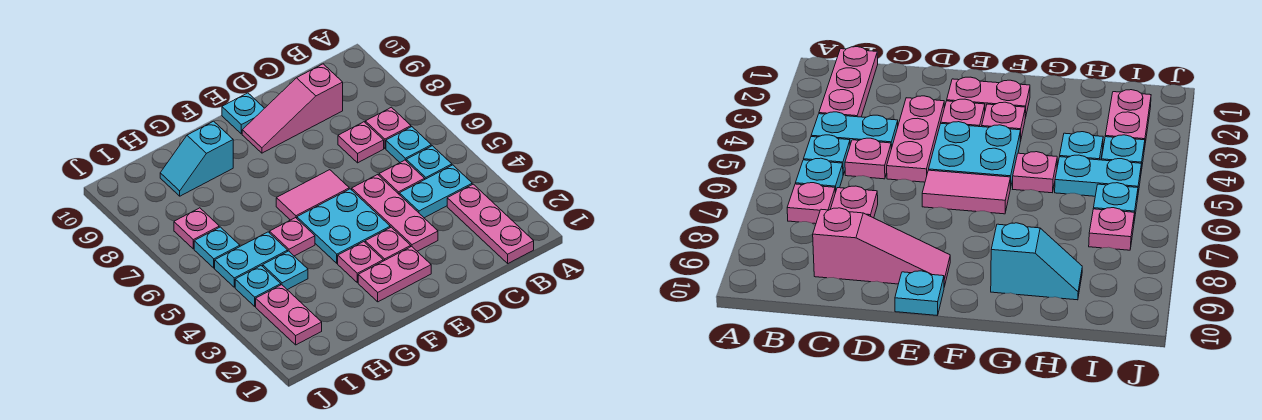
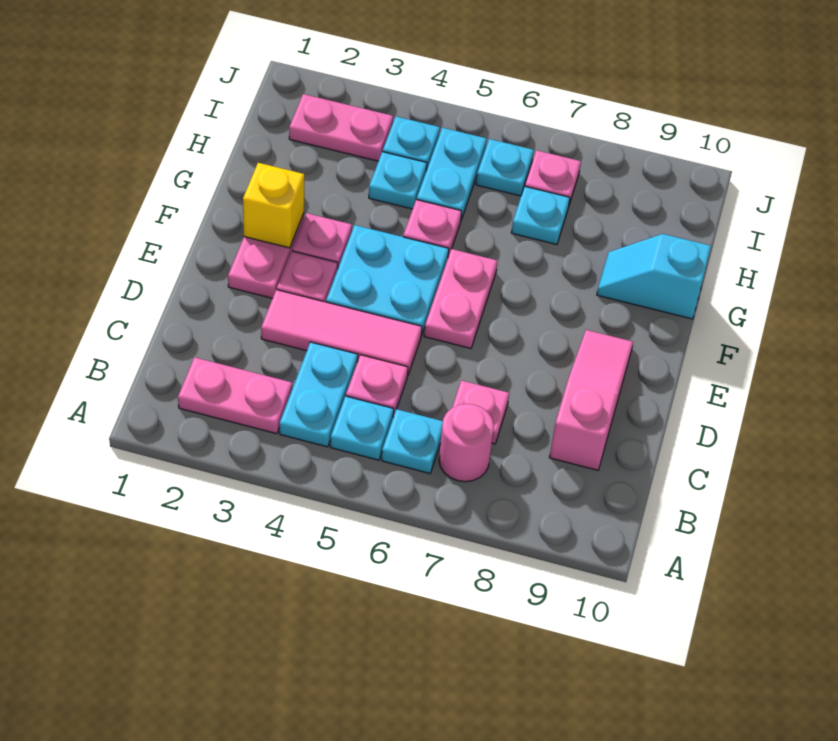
pink plate B1:B3 level 1 -> pink plate B2:B3 level 1
pink plate B7 level 1 -> pink round brick B7 level 1
pink plate D3:D5 level 1 -> pink tile D3:D5 level 1
pink tile E6:F6 level 1 -> pink plate E6:F6 level 1
cyan plate E10 level 1 -> cyan plate H7 level 1
none -> yellow brick F2 level 2
cyan slope G9:H9 level 1 top G -> cyan slope G9:G10 level 1 top 10

